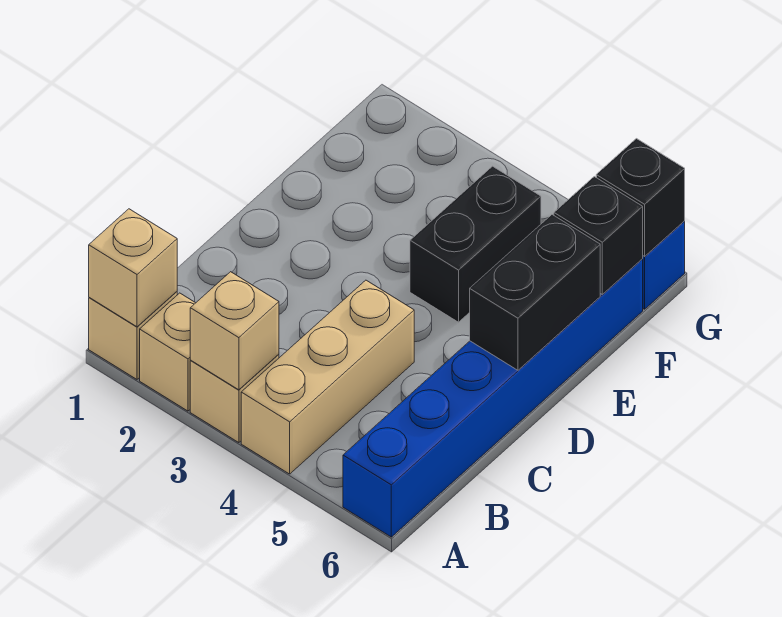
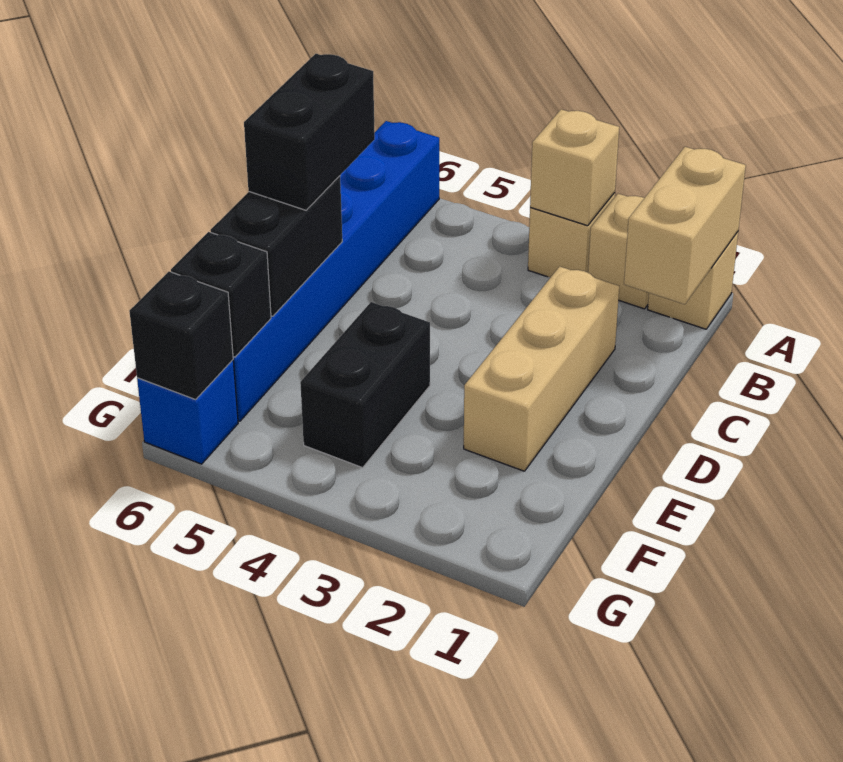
tan brick A1 level 2 -> tan brick A1:B1 level 2
tan brick A4:C4 level 1 -> tan brick C2:E2 level 1
none -> black brick C6:D6 level 3

